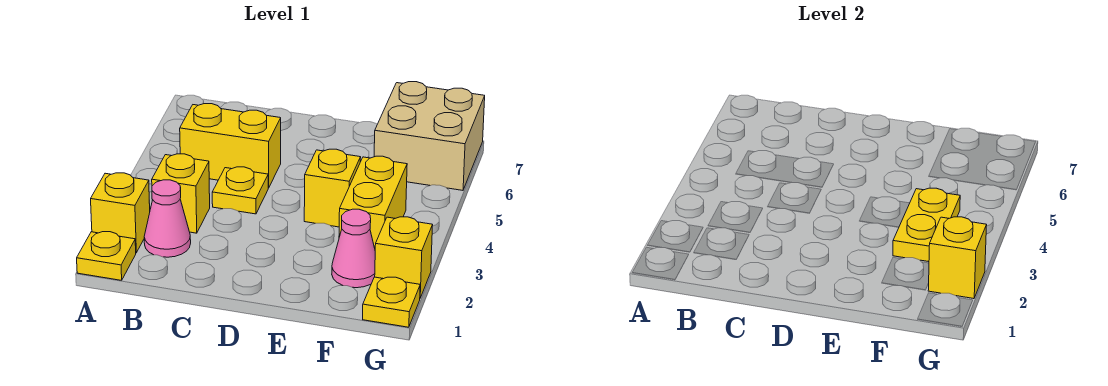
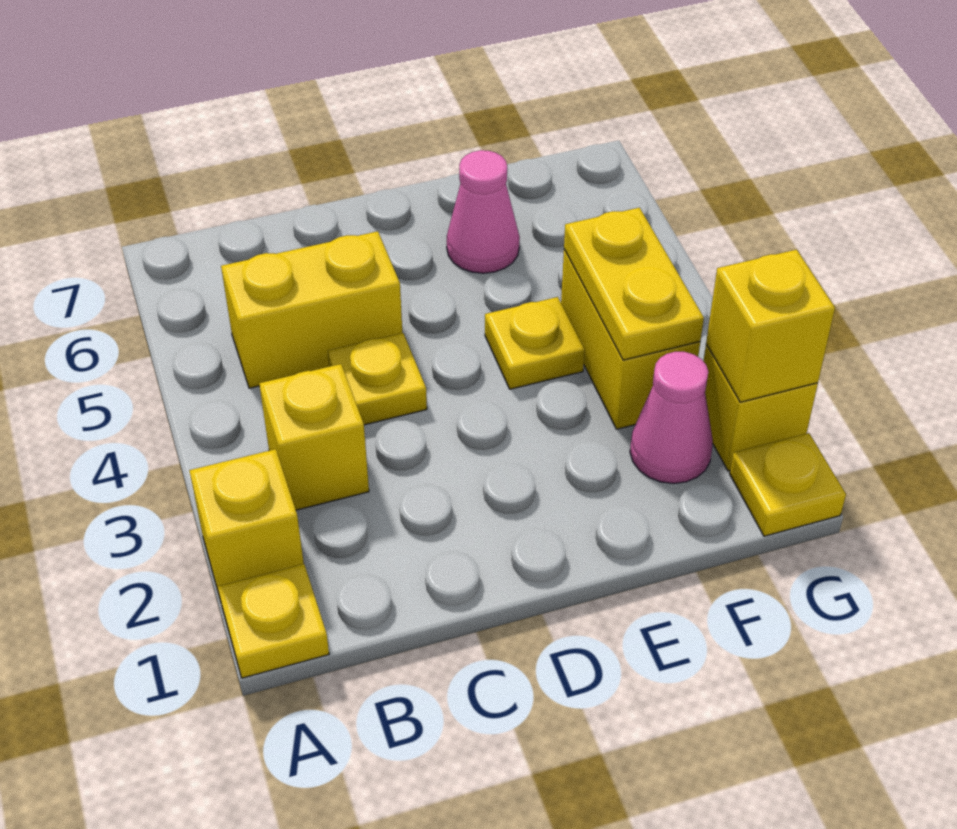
pink cone B2 level 1 -> pink cone E6 level 1
yellow brick E4 level 1 -> yellow plate E4 level 1
tan brick F6:G7 level 1 -> none

